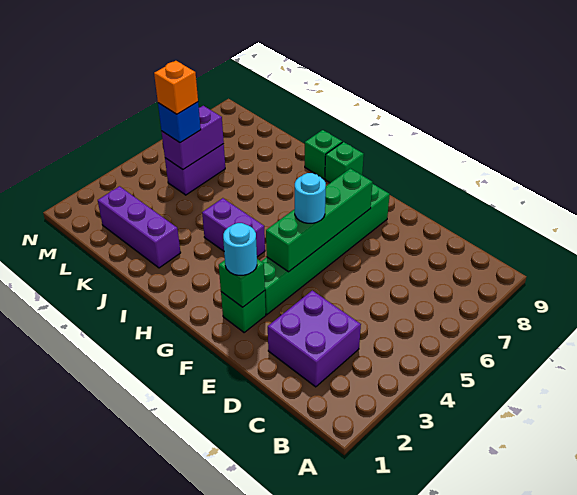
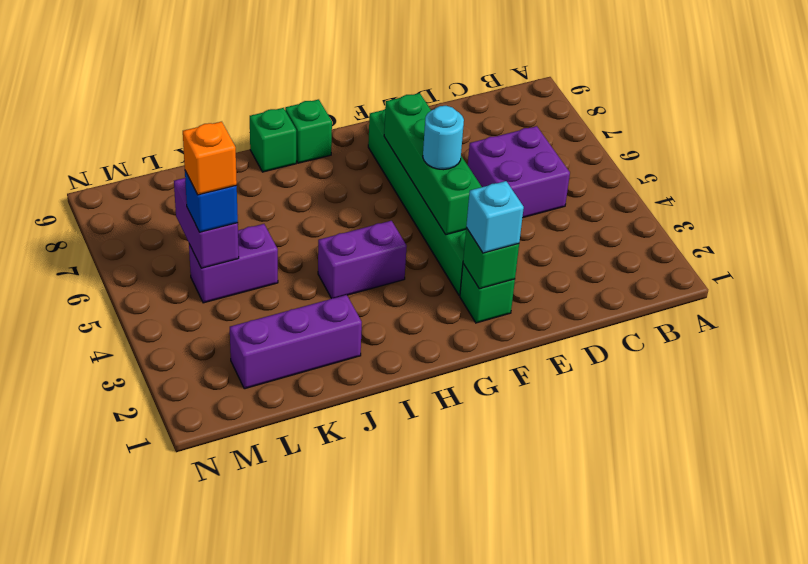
purple brick C2:D3 level 1 -> purple brick C5:D6 level 1
cyan round brick F2 level 3 -> cyan brick F2 level 3
purple brick L5:L6 level 1 -> purple brick K5:L5 level 1

